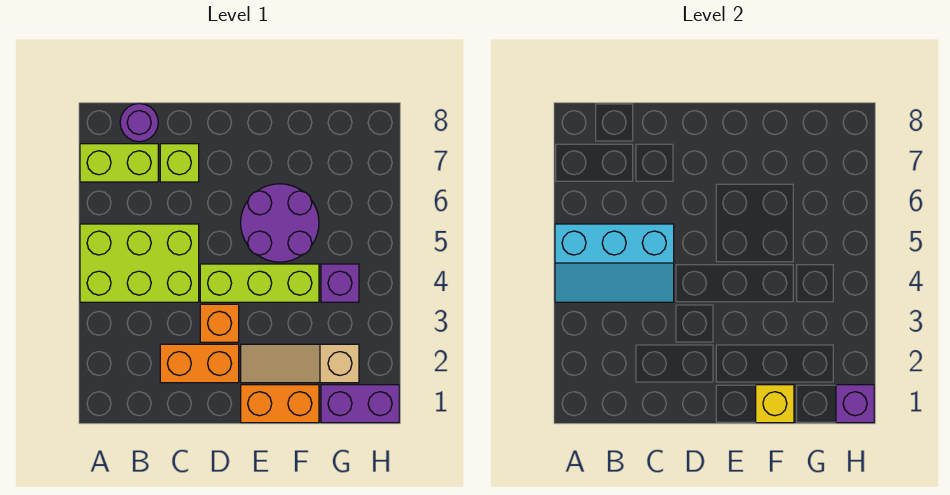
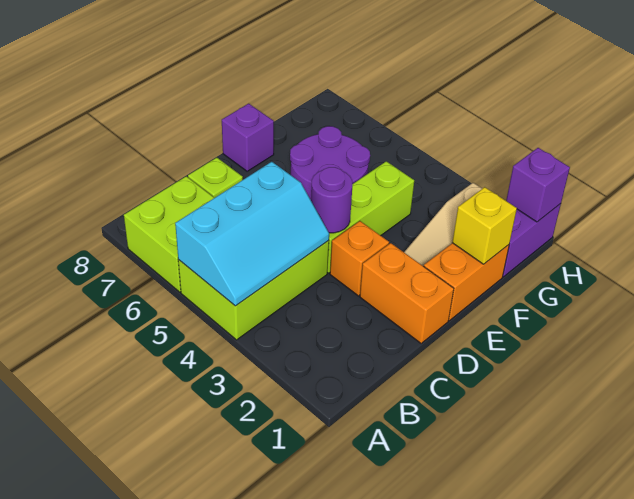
lime brick A7:B7 level 1 -> lime brick A6:B7 level 1
purple round brick B8 level 1 -> purple round brick D4 level 2
orange brick C2:D2 level 1 -> orange brick D1:D2 level 1
purple brick G4 level 1 -> purple brick E8 level 1

